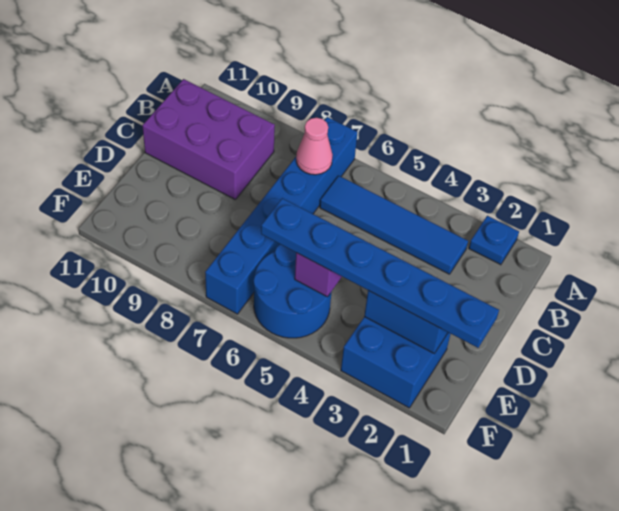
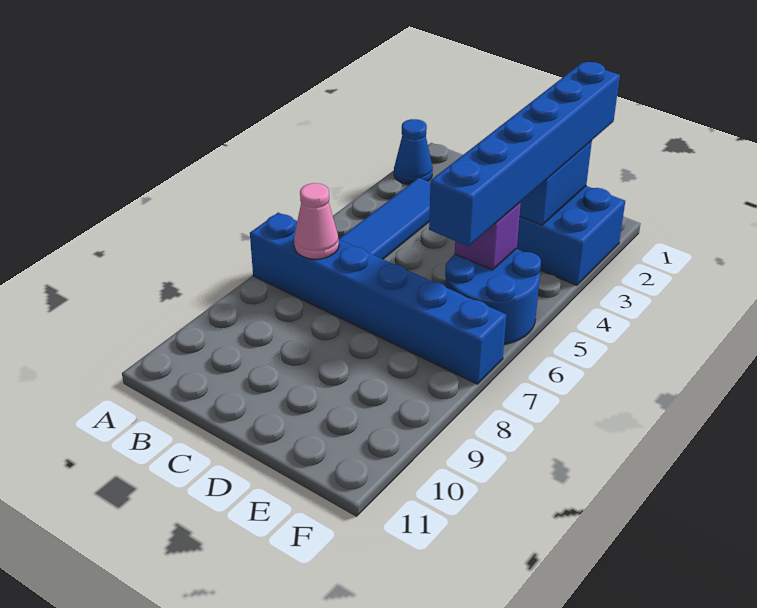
blue plate A2 level 1 -> blue cone A2 level 1
purple brick B9:C11 level 1 -> none
blue plate E1:E6 level 3 -> blue brick E1:E6 level 3

